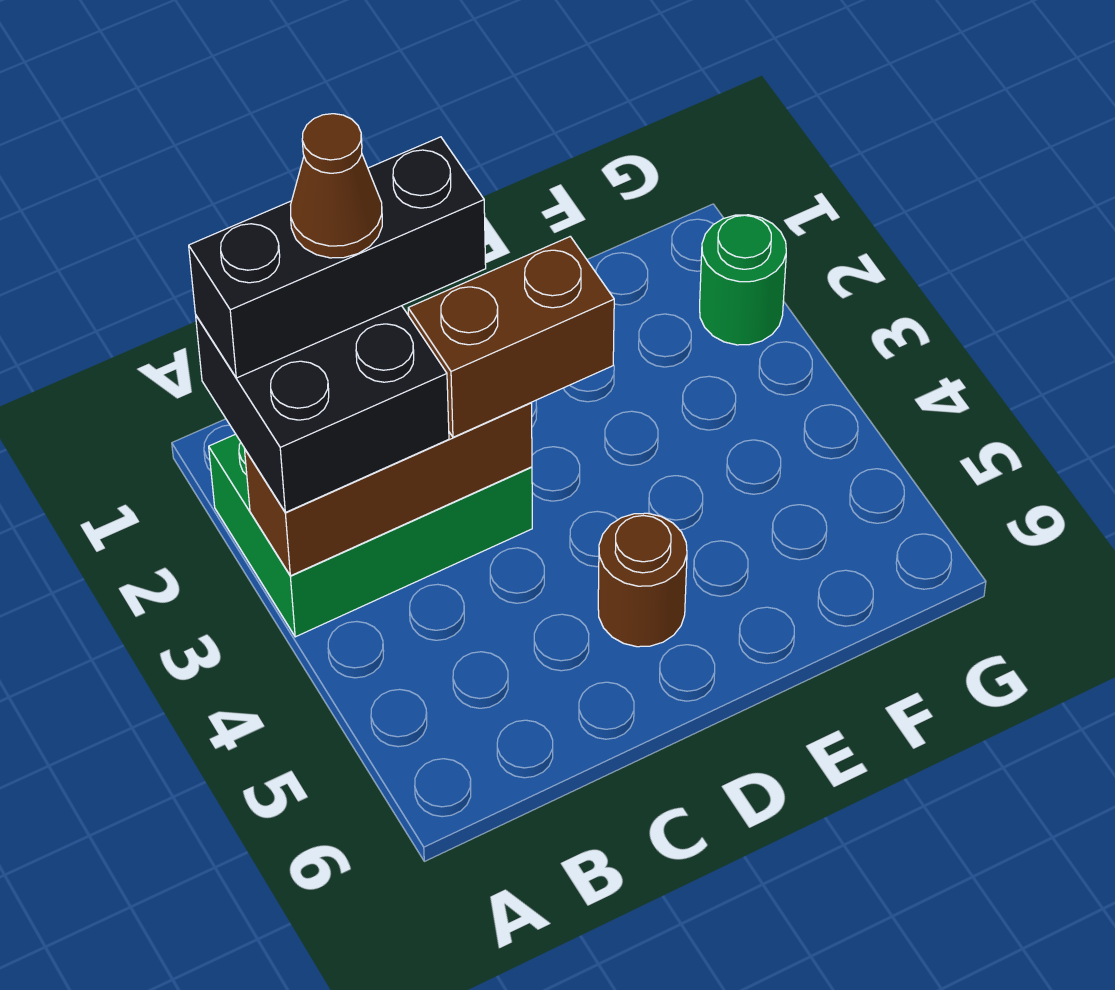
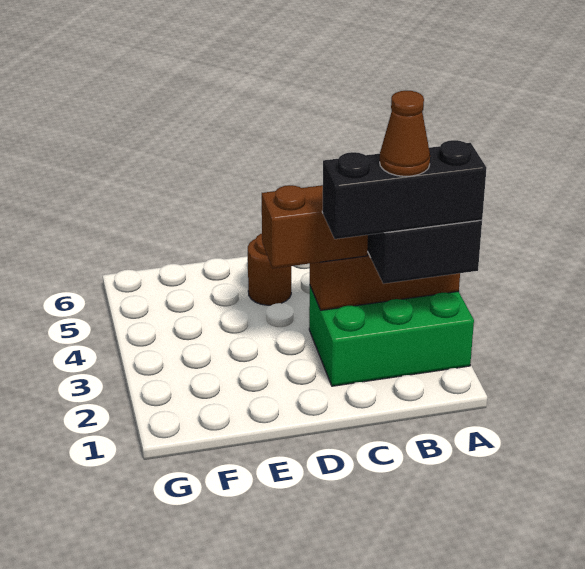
green round brick G2 level 1 -> none

